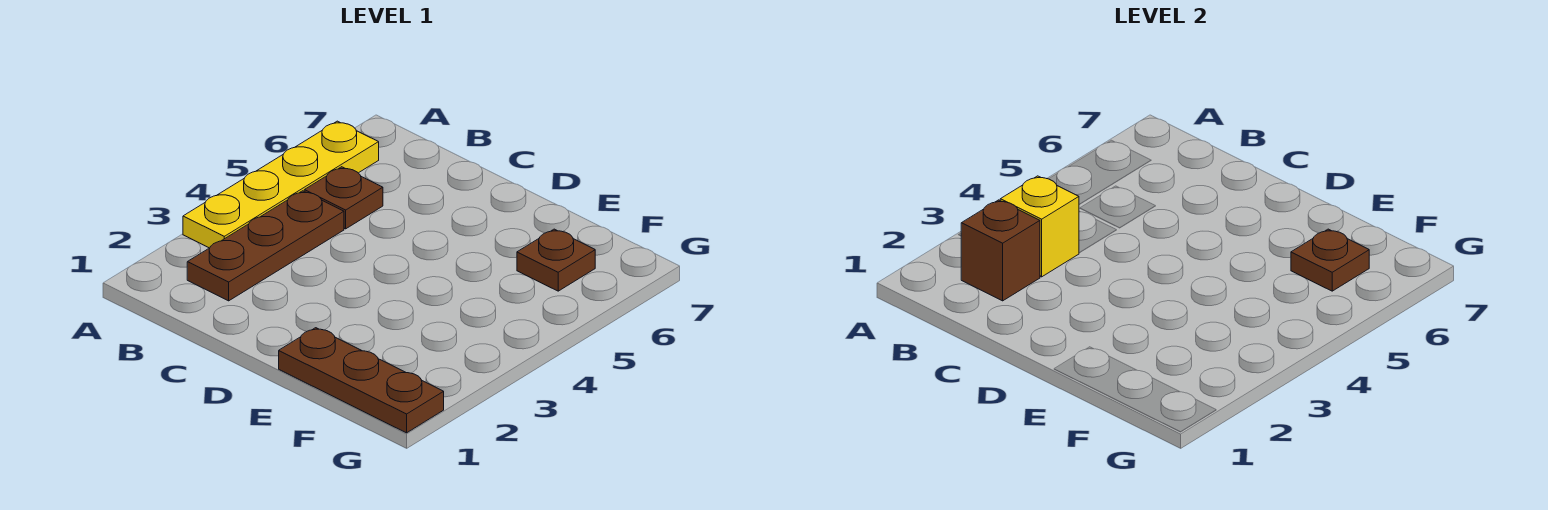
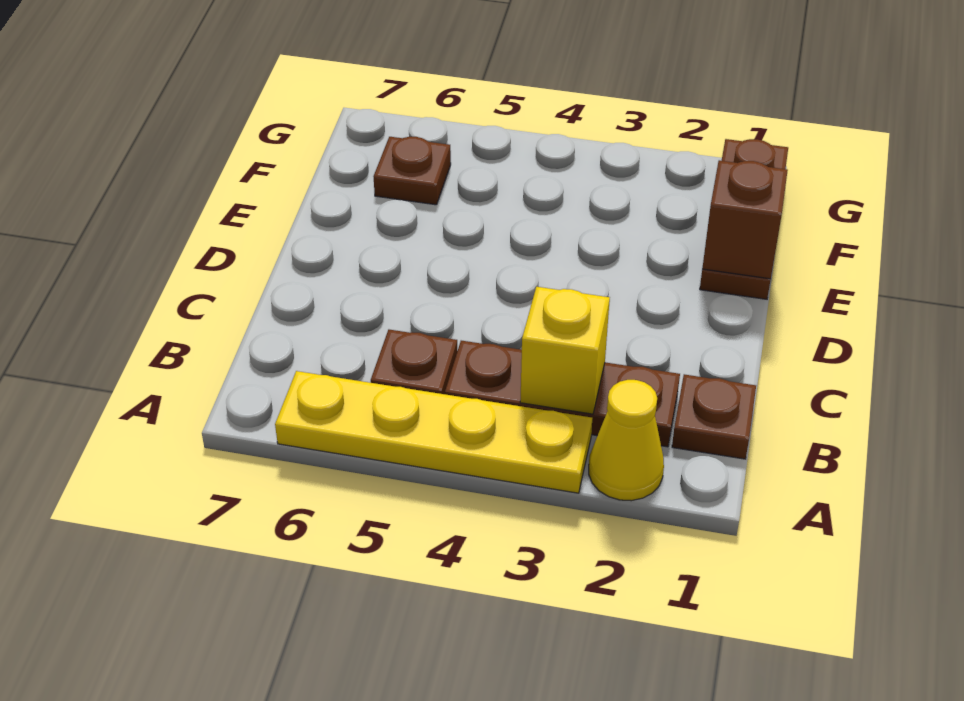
none -> yellow cone A2 level 1
brown brick B2 level 2 -> brown brick E1 level 2
brown plate F6 level 2 -> brown plate B1 level 1

